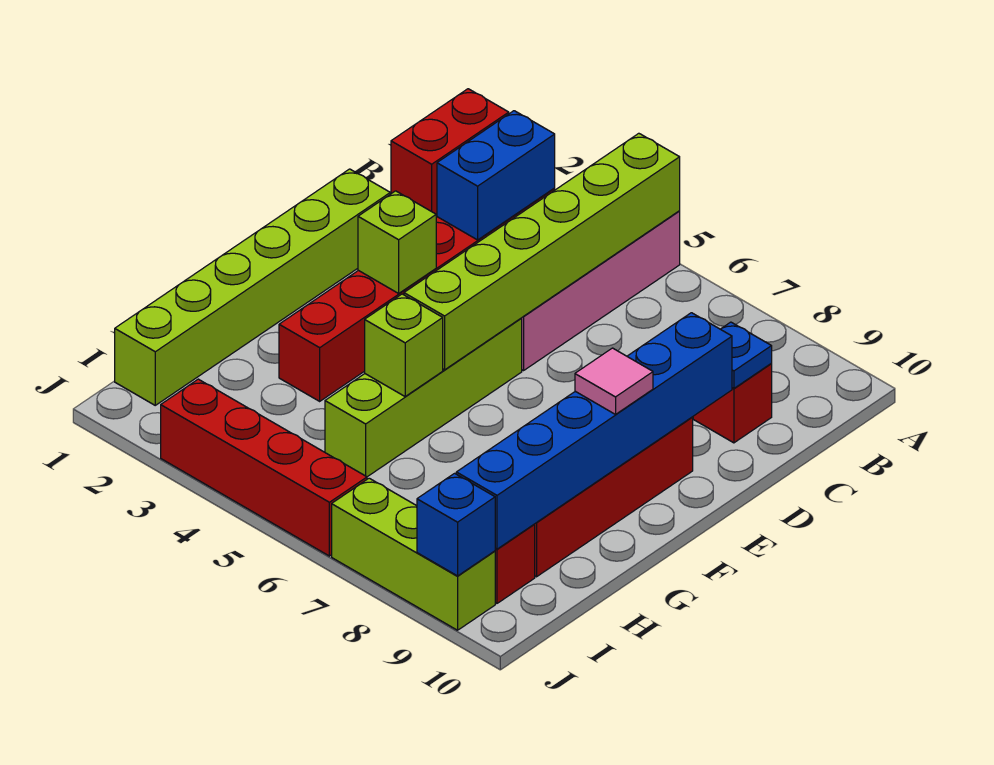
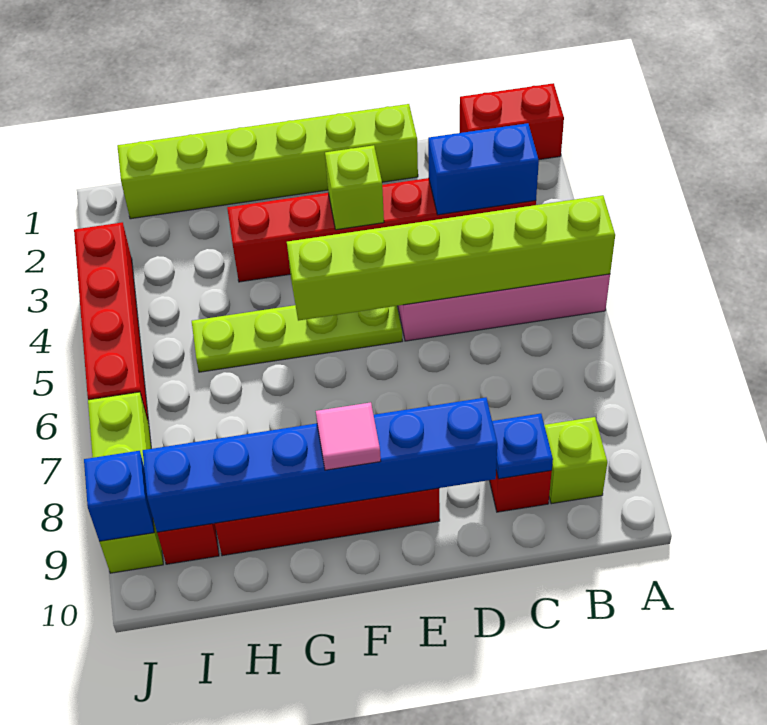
lime brick E5:H5 level 1 -> lime plate E5:H5 level 1
lime brick G5 level 2 -> lime brick B9 level 1

